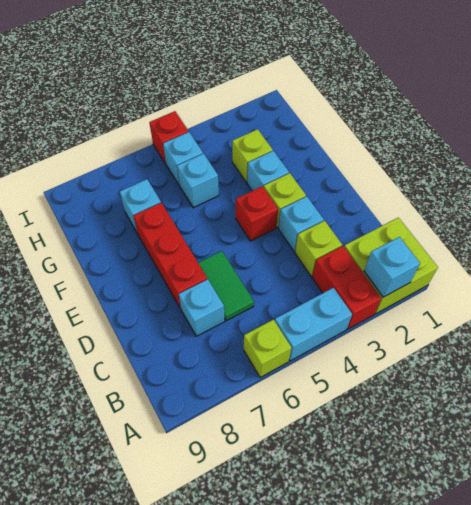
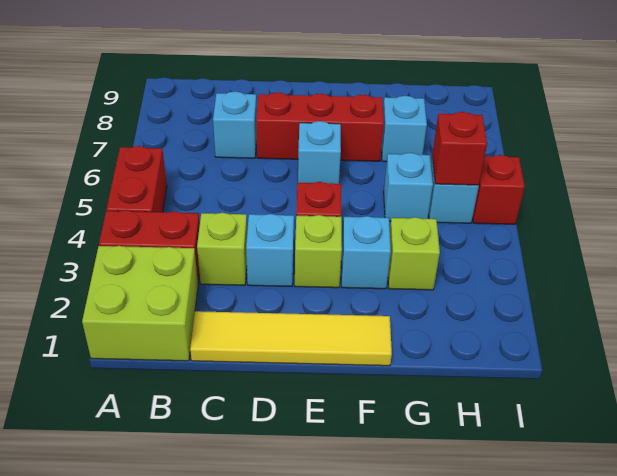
cyan brick A2 level 2 -> cyan brick E6 level 1
cyan brick A4:A5 level 1 -> red brick A4:A5 level 1
lime brick A6 level 1 -> none
none -> yellow tile C1:F1 level 1
green tile C6:D6 level 1 -> none
none -> red brick H5 level 2

